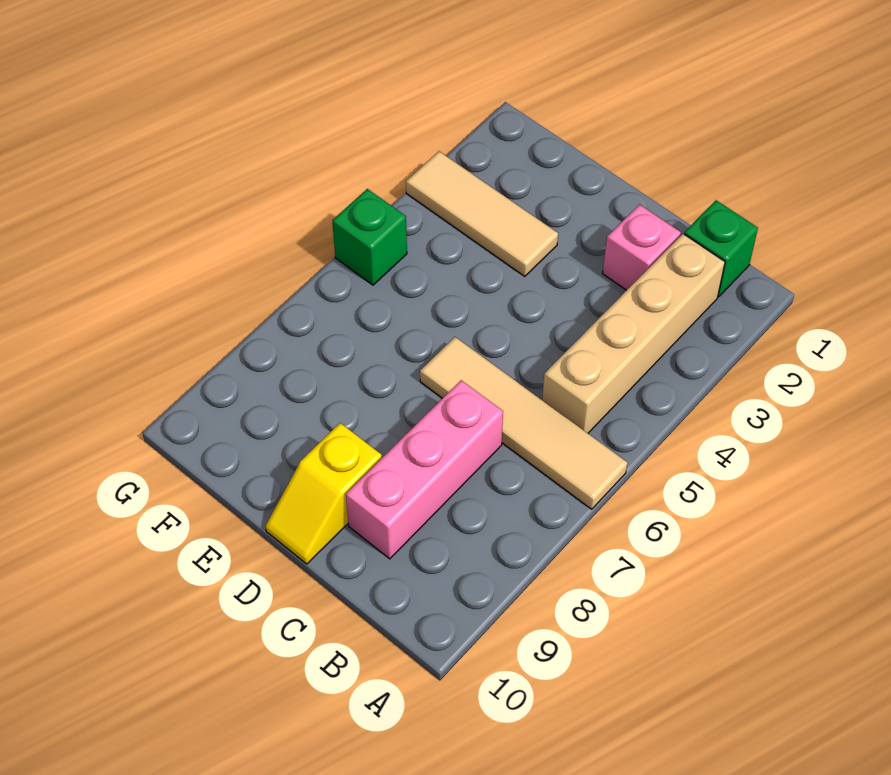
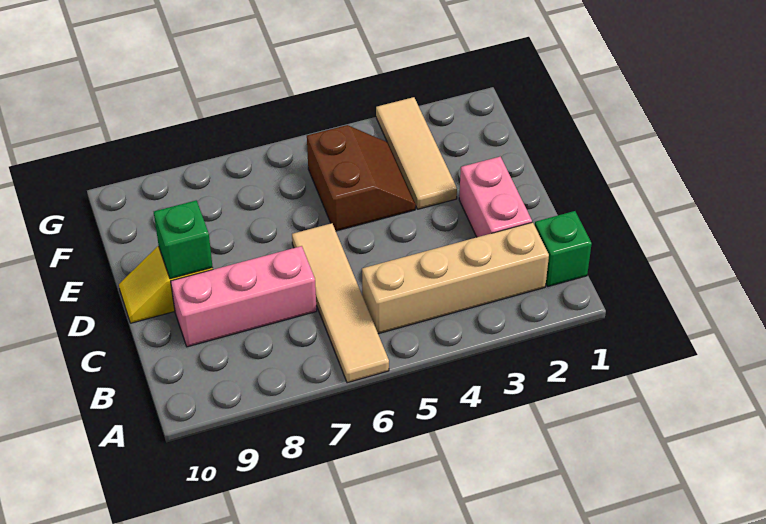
pink brick C2 level 1 -> pink brick C2:D2 level 1
none -> brown slope E4:F5 level 1 top 5
green brick G5 level 1 -> green brick D9 level 2

